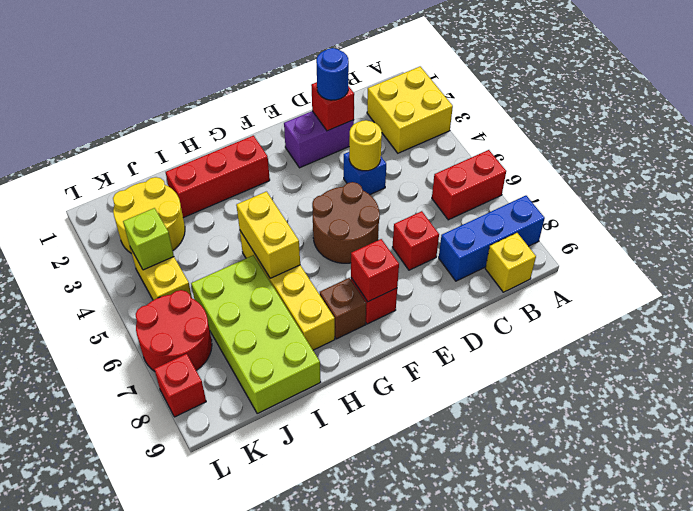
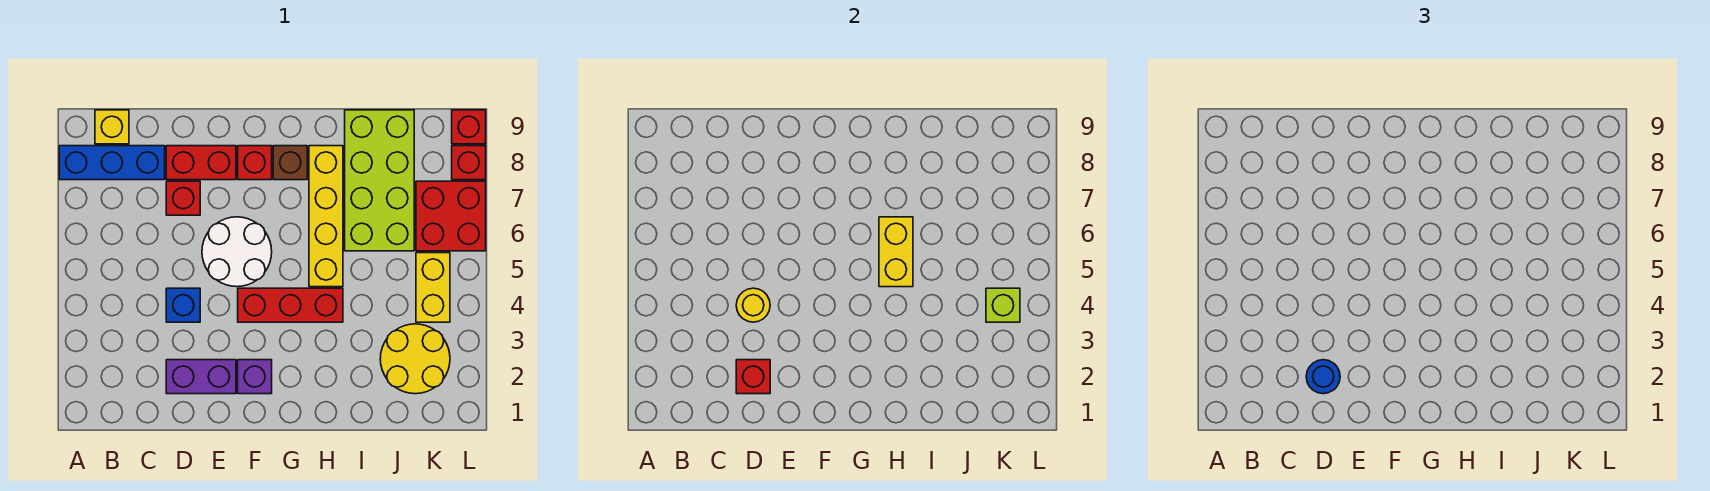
yellow brick A2:B3 level 1 -> none
red brick A6:B6 level 1 -> red brick D8:E8 level 1
brown round brick E5:F6 level 1 -> white round brick E5:F6 level 1
none -> purple brick F2 level 1
red brick F8 level 2 -> red brick L9 level 1
red brick G2:I2 level 1 -> red brick F4:H4 level 1
red round brick K6:L7 level 1 -> red brick K6:L7 level 1

